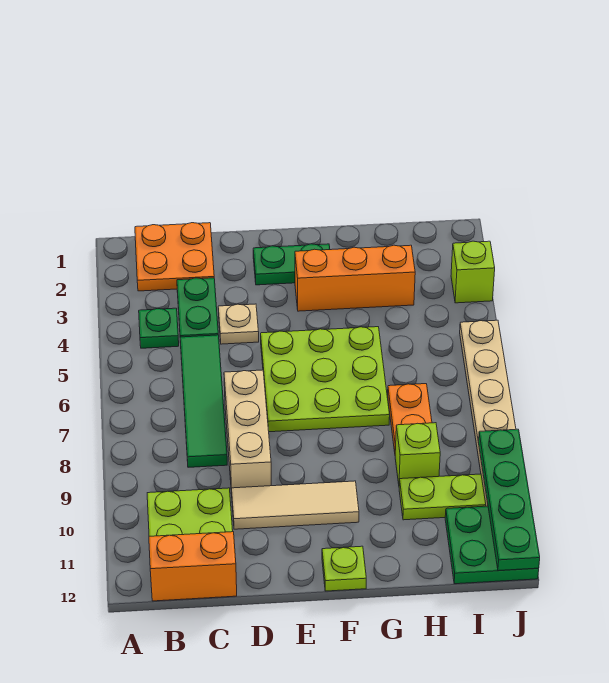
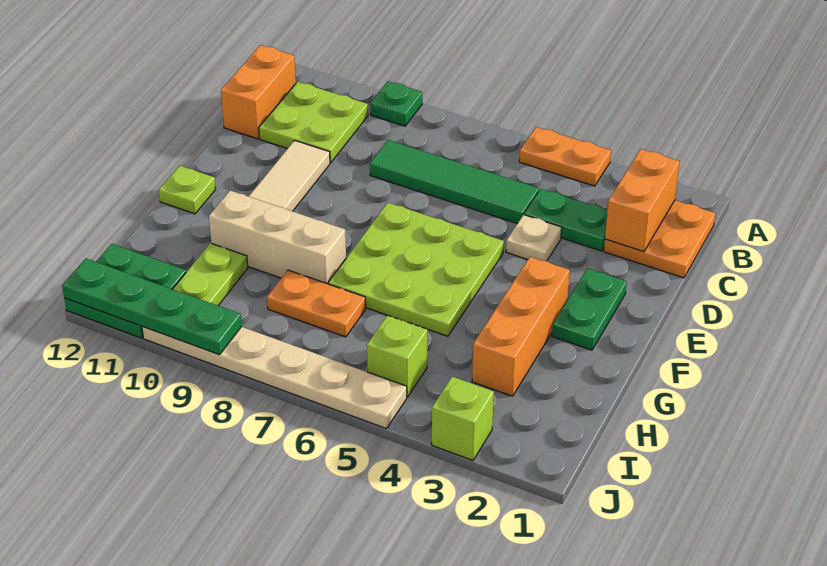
none -> orange plate A4:A5 level 1
none -> orange brick B2:C2 level 2
green plate B4 level 1 -> green plate A9 level 1
tan brick D7:D9 level 1 -> tan brick G8:G10 level 1
lime brick H9 level 1 -> lime brick I5 level 1

